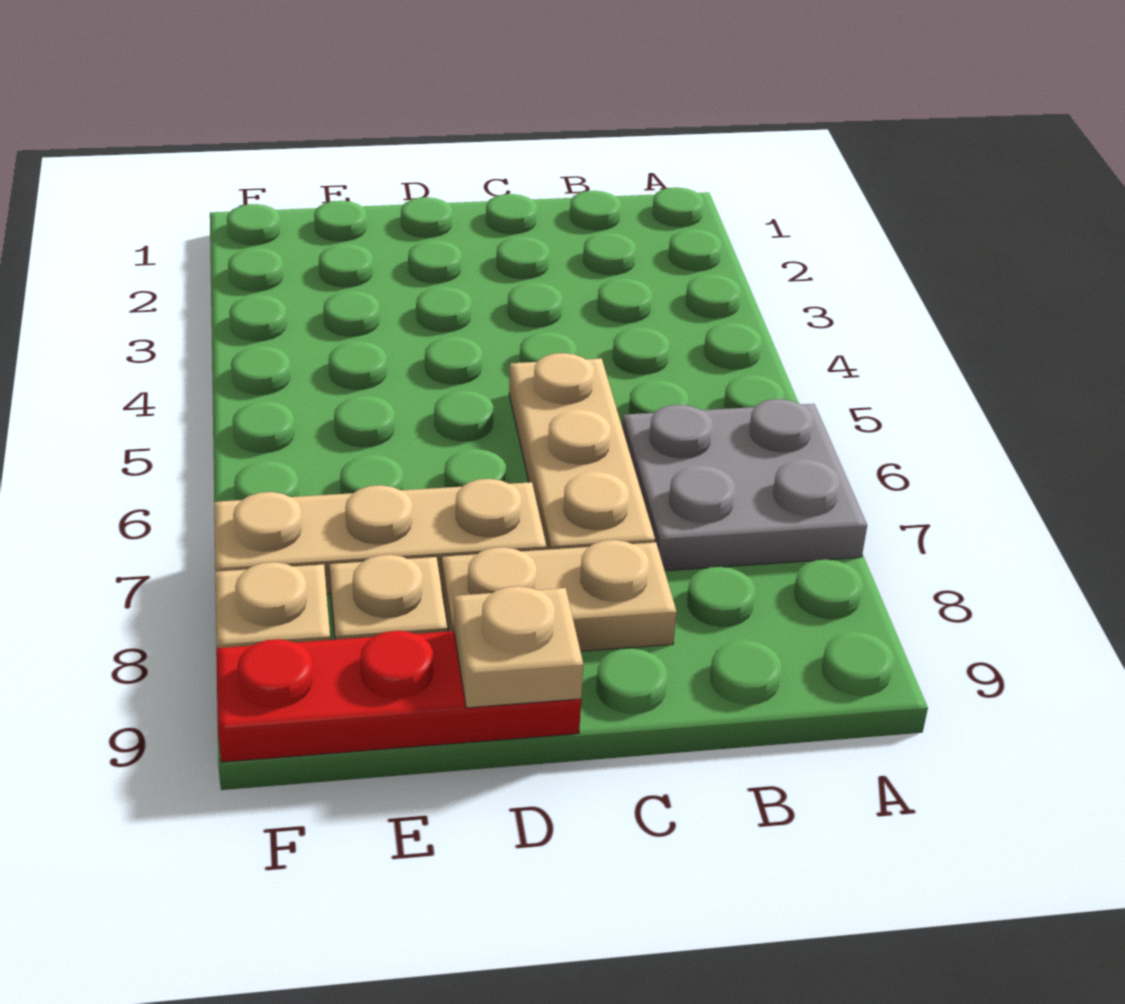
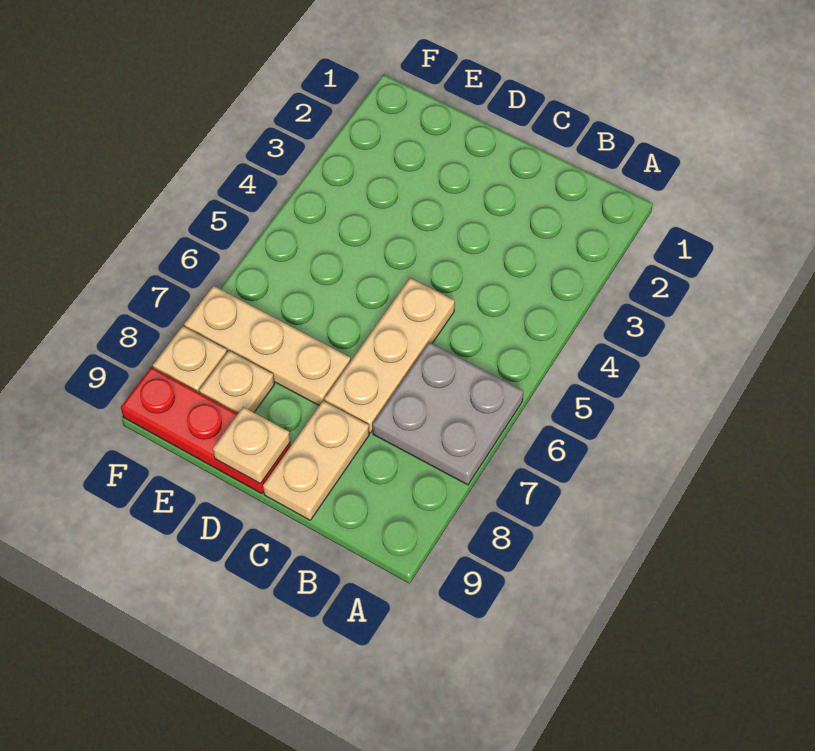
tan plate C8:D8 level 1 -> tan plate C8:C9 level 1

